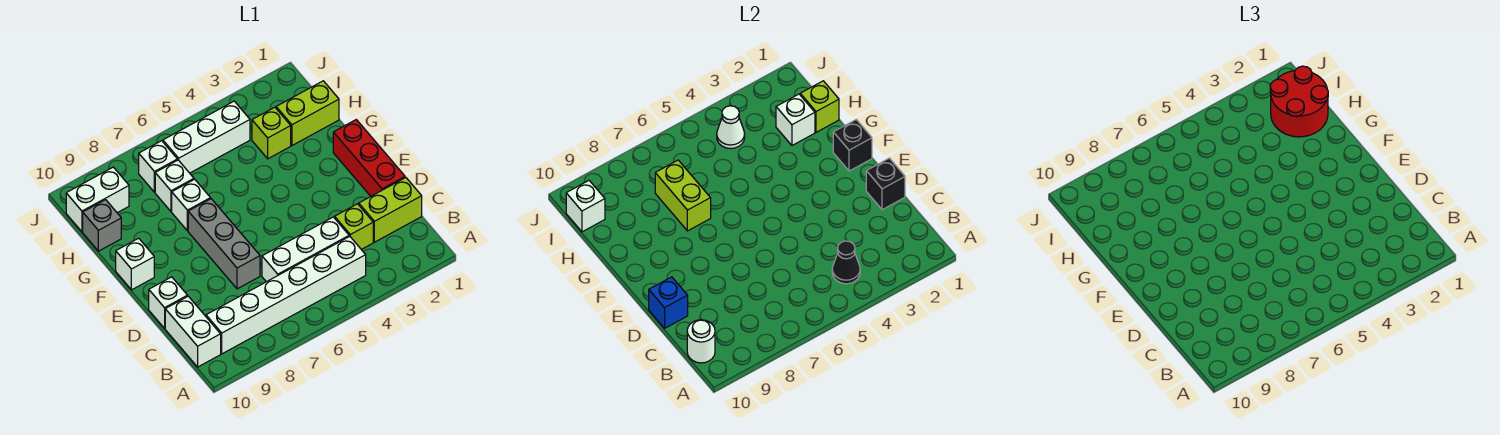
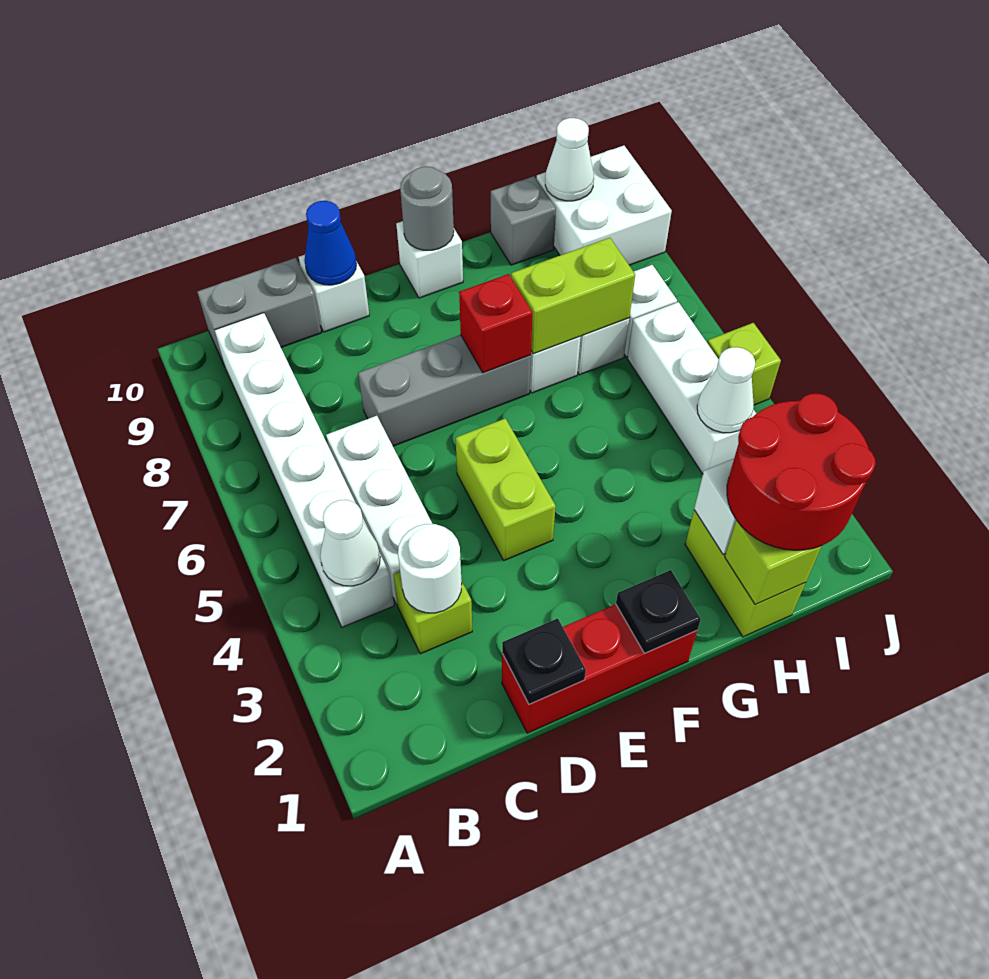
black cone B4 level 2 -> white cone B4 level 2
white brick B10:C10 level 1 -> grey brick B10:C10 level 1
white round brick B10 level 2 -> white round brick C3 level 2
lime brick C1:C2 level 1 -> lime brick E4:E5 level 1
black brick D1 level 2 -> black plate D1 level 2
blue brick D10 level 2 -> blue cone D10 level 2
black brick F1 level 2 -> black plate F1 level 2
none -> red brick F7 level 2
none -> grey round brick F10 level 2
lime brick H3 level 1 -> lime brick J5 level 1
white brick I9:I10 level 1 -> white brick I9:J10 level 1
white brick I10 level 2 -> white cone I10 level 2

